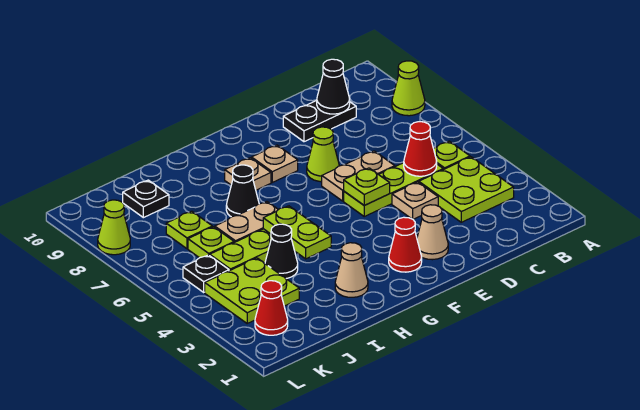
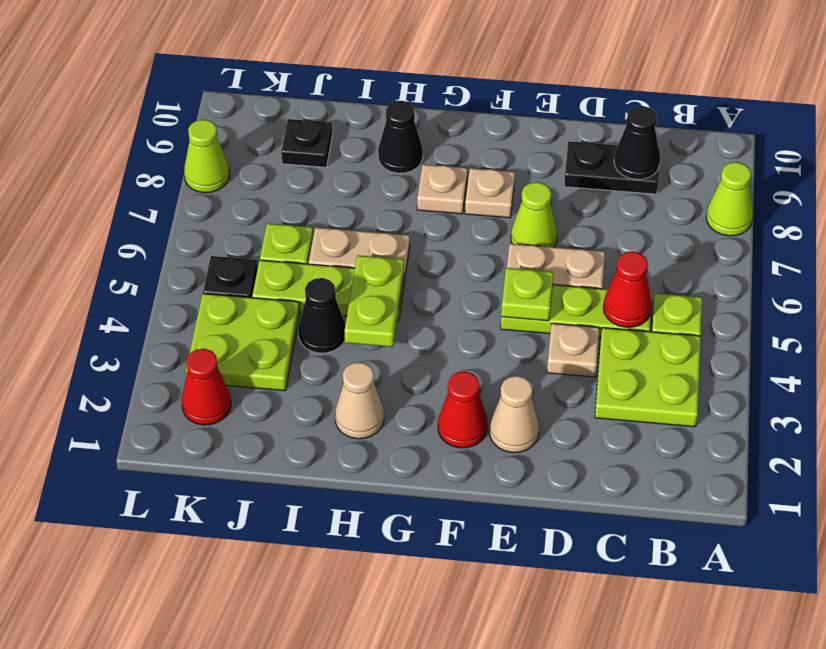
black cone H7 level 1 -> black cone H9 level 1
lime plate J7 level 1 -> none

